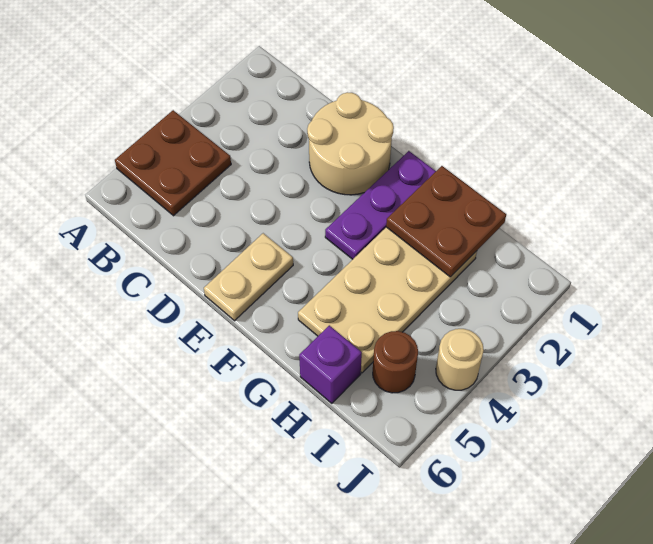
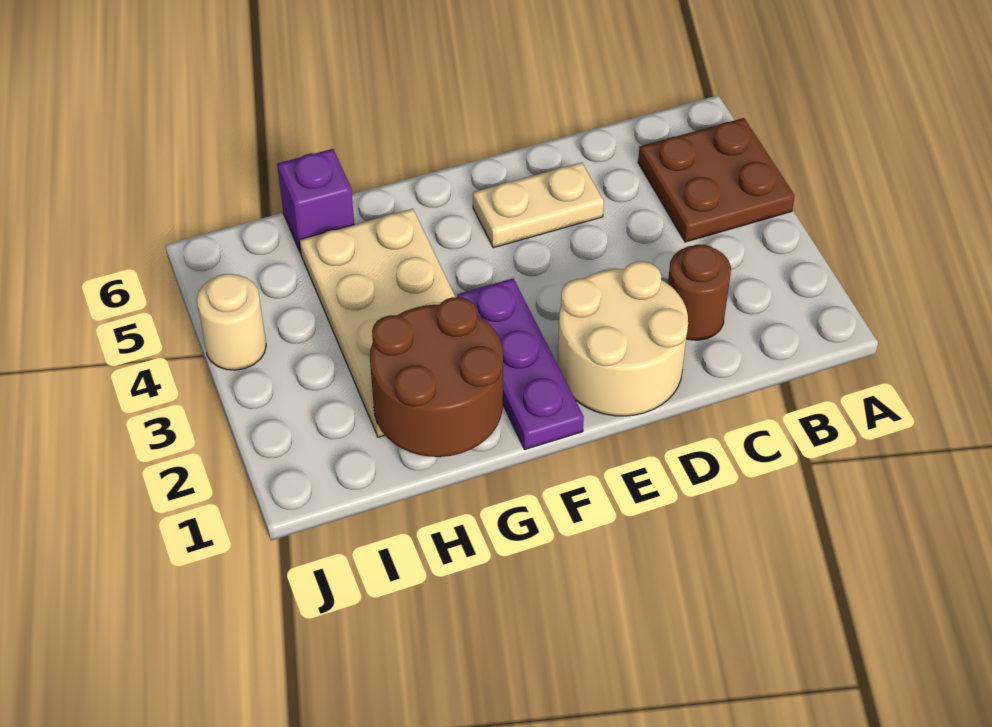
tan plate E5:E6 level 1 -> tan plate D5:E5 level 1
brown plate G1:H2 level 2 -> brown round brick G1:H2 level 2
brown round brick I5 level 1 -> brown round brick C2 level 1

